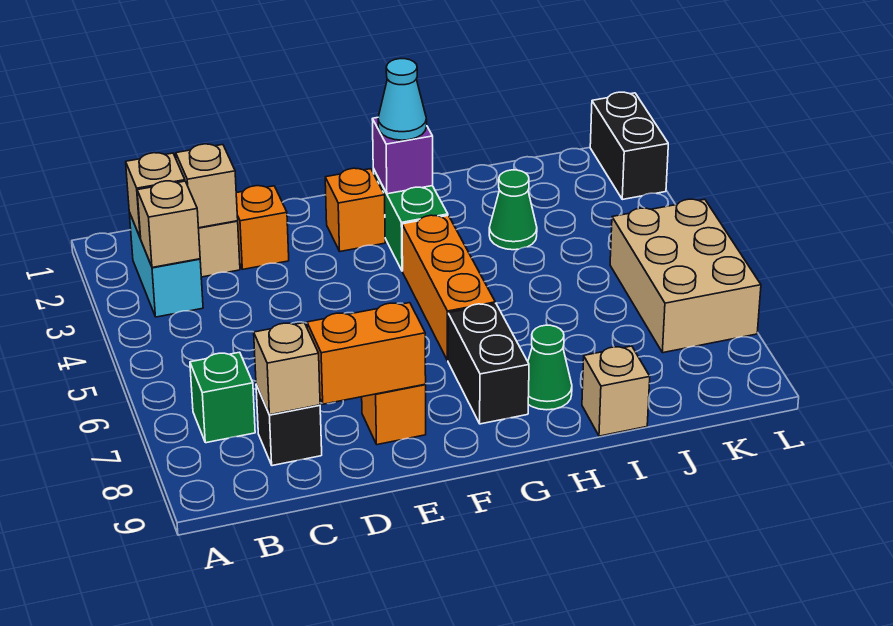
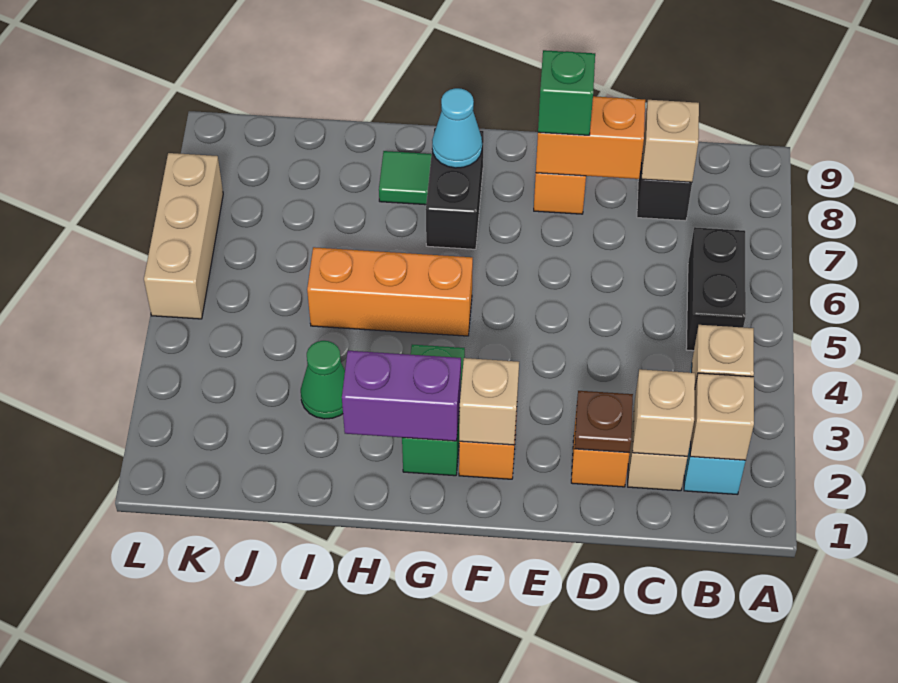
green brick B7 level 1 -> green brick E8 level 3
none -> brown plate D2 level 2
purple brick G2 level 2 -> purple brick G2:H2 level 2
cyan cone G2 level 3 -> cyan cone G8 level 2
orange brick G4:G6 level 1 -> orange brick G5:I5 level 1
green cone H8 level 1 -> green tile H8 level 1
tan brick I9 level 1 -> tan brick F2 level 2
tan brick K5:L7 level 1 -> tan brick L5:L7 level 1
black brick L1:L2 level 1 -> black brick B5:B6 level 1

